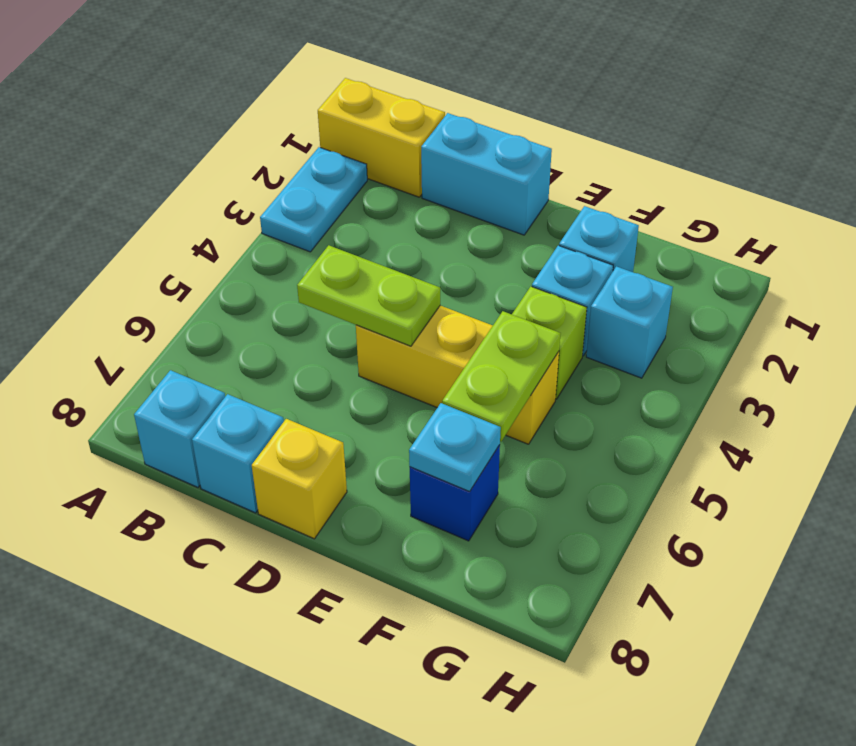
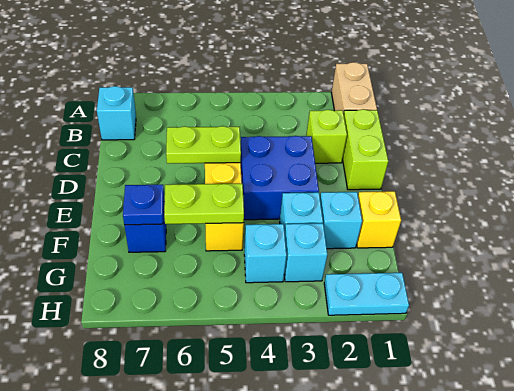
yellow brick A1:B1 level 1 -> tan brick A1:B1 level 1
cyan plate A2:A3 level 1 -> cyan plate H1:H2 level 1
cyan brick C1:D1 level 1 -> lime brick C1:D1 level 1
lime plate C5:D5 level 2 -> lime plate D5:D6 level 2
cyan brick C8 level 1 -> cyan brick G4 level 1
none -> blue brick D3:E4 level 1
yellow brick D8 level 1 -> yellow brick F1 level 1
lime brick F4 level 1 -> lime brick C2 level 1
cyan plate F7 level 2 -> blue plate F7 level 2

